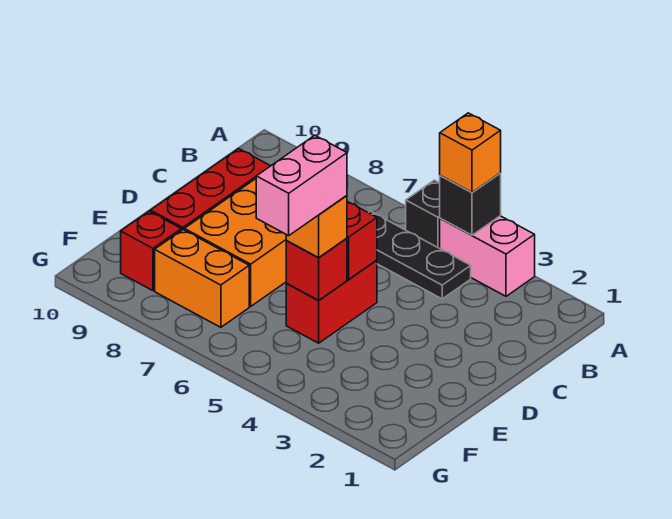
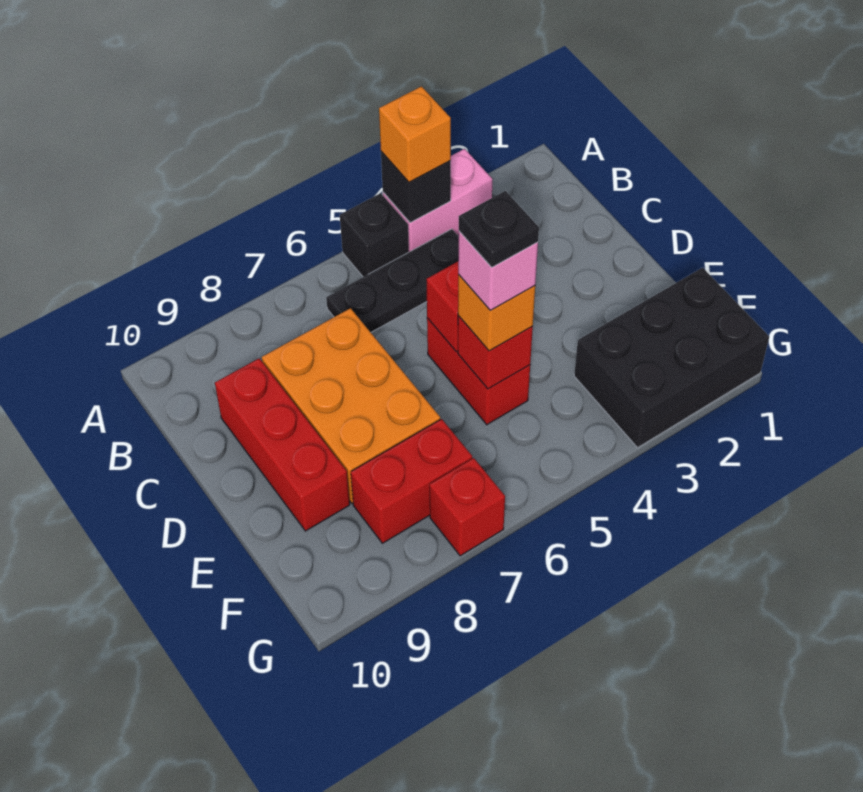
pink brick E5:F5 level 4 -> pink brick E5 level 4
none -> black plate E5 level 5
none -> black brick F1:G3 level 1
orange brick F7:F8 level 1 -> red brick F7:F8 level 1
red brick F9 level 1 -> red brick G7 level 1

